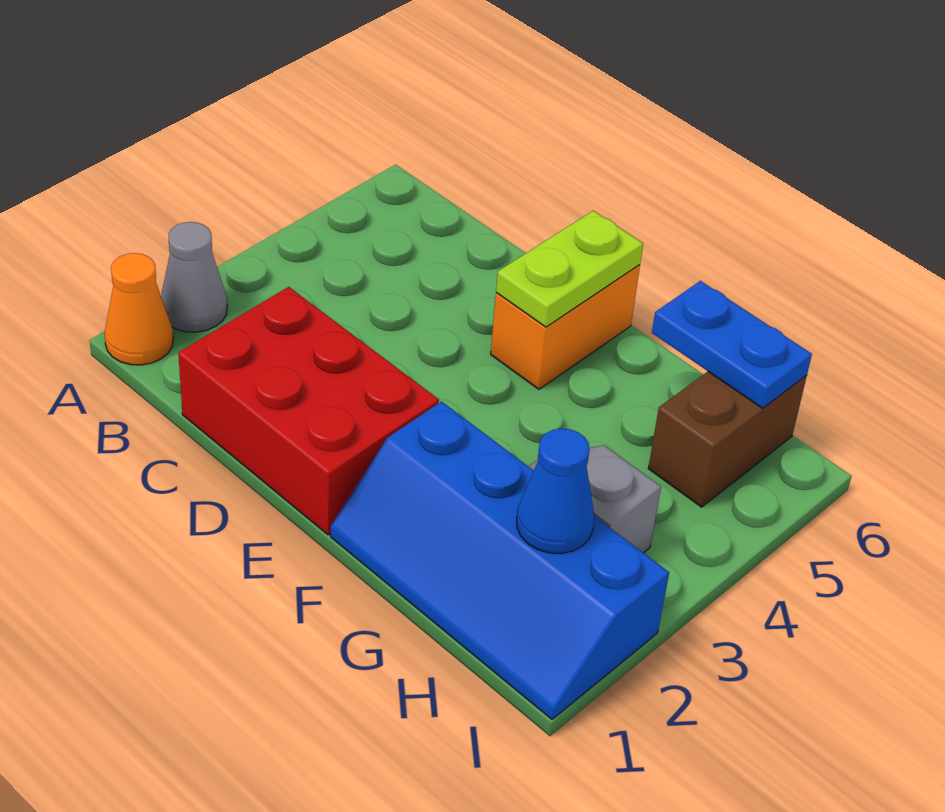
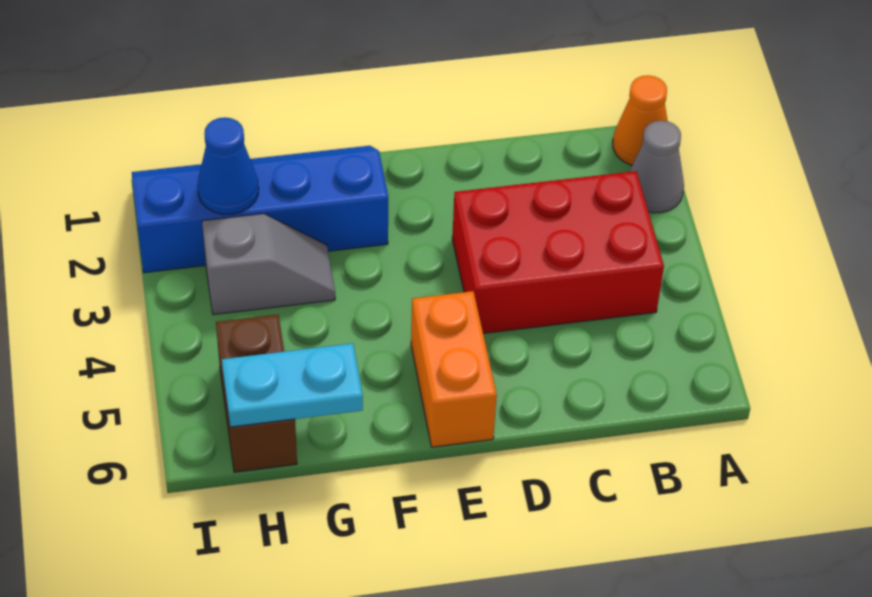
red brick C1:E2 level 1 -> red brick B3:D4 level 1
lime plate E5:E6 level 2 -> none
blue plate G6:H6 level 2 -> cyan plate G6:H6 level 2

